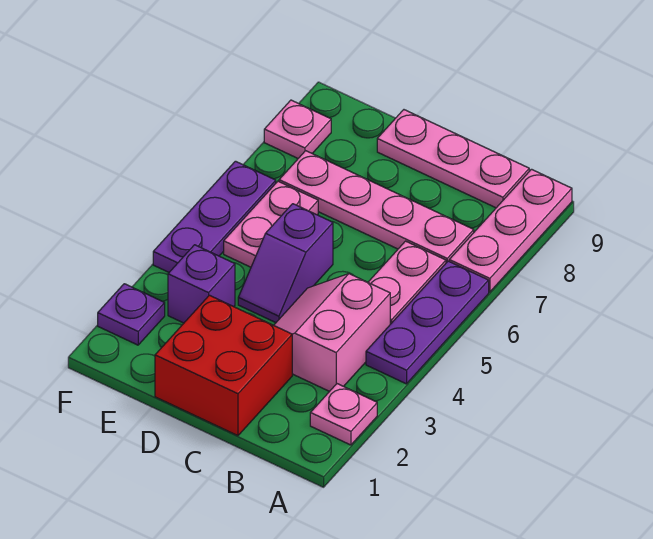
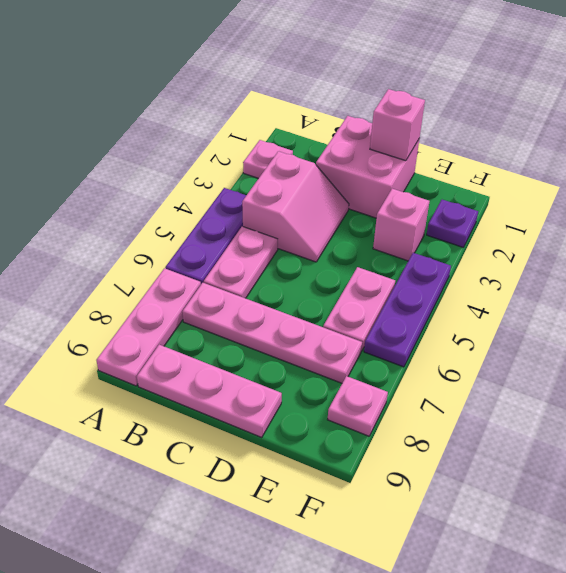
red brick C1:D2 level 1 -> pink brick C1:D2 level 1
none -> pink brick D1 level 2
purple slope D4:D5 level 1 top 5 -> none
purple brick E3 level 1 -> pink brick E3 level 1

